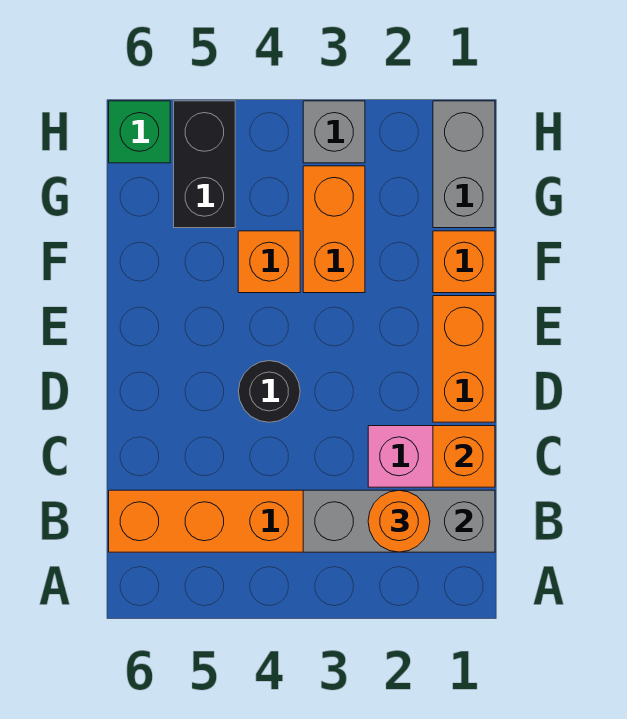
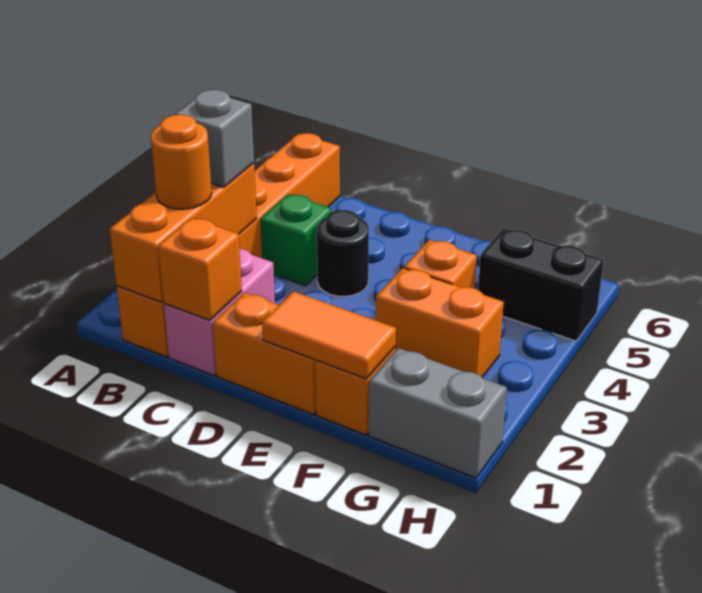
grey brick B1:B3 level 2 -> orange brick B1:B3 level 2
none -> orange tile E1:F1 level 2
grey brick H3 level 1 -> grey brick B3 level 3
green brick H6 level 1 -> green brick C4 level 1

